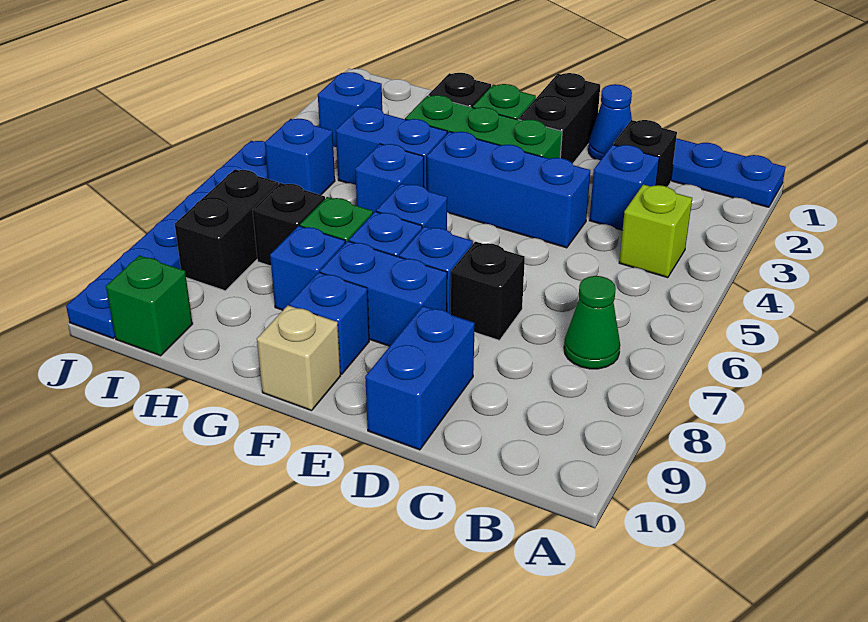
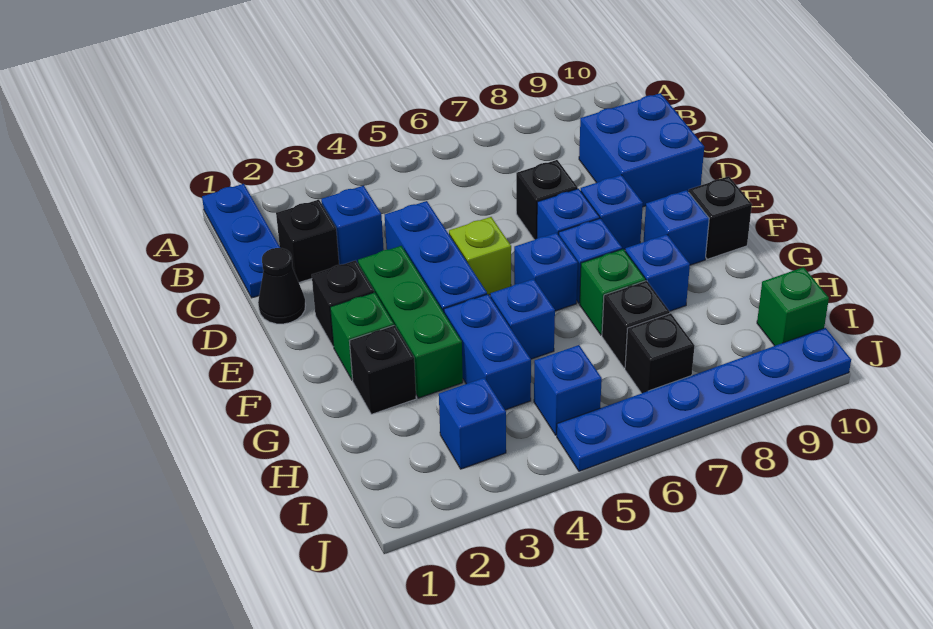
lime brick B4 level 1 -> lime brick E5 level 1
green cone B7 level 1 -> none
blue cone D1 level 1 -> black cone D1 level 1
blue brick D9:D10 level 1 -> blue brick C9:D10 level 1
black brick E1:E2 level 1 -> black brick E2 level 1
blue brick E8:F8 level 1 -> blue brick E8 level 1
tan brick F10 level 1 -> black brick F10 level 1
black brick I7:I8 level 1 -> black brick I7 level 1

